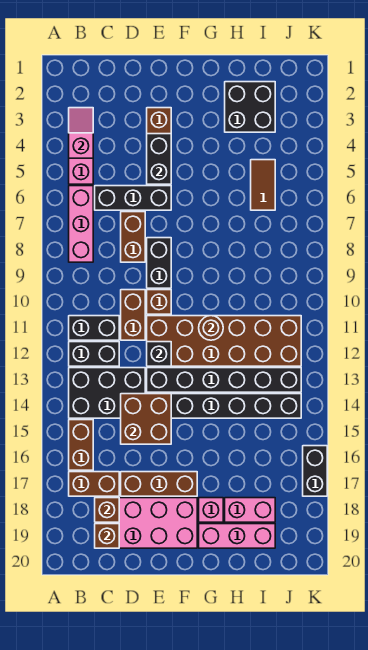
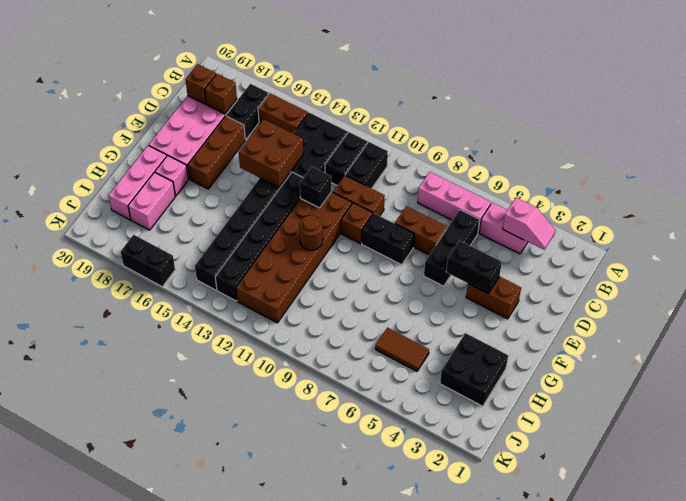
brown brick B17:C17 level 1 -> black brick B17:C17 level 1

